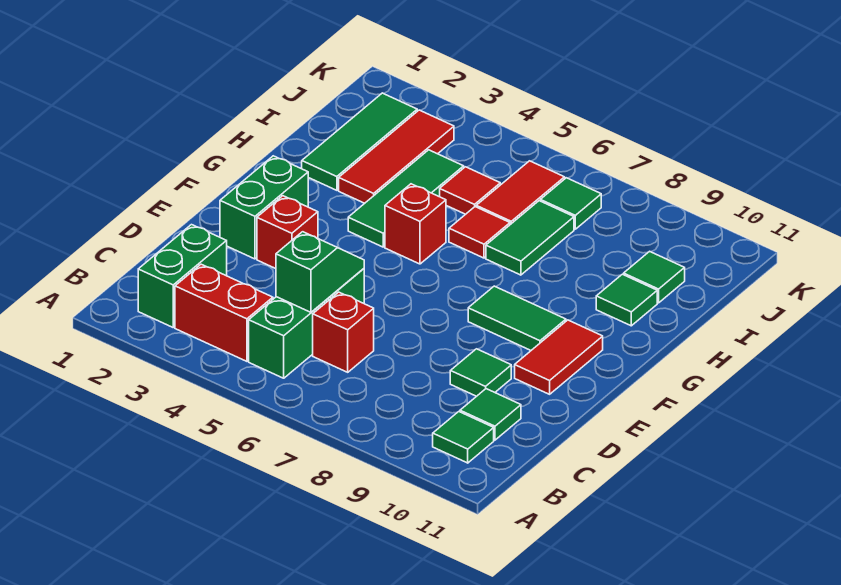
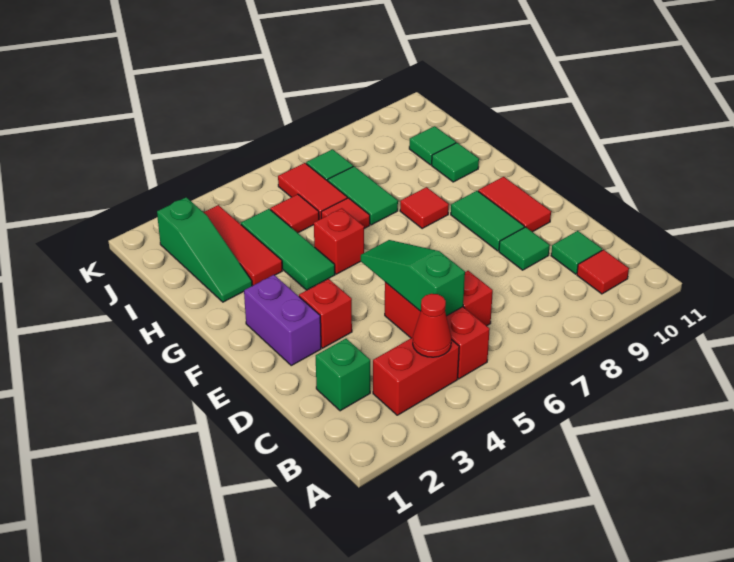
green brick B2:C2 level 1 -> green brick C2 level 1
none -> red cone B4 level 2
green brick B5:D5 level 1 -> red brick B5:D5 level 1
green tile B10 level 1 -> red tile B10 level 1
green slope C5:D5 level 2 top C -> green slope C5:E5 level 2 top C
green brick E2:F2 level 1 -> purple brick E2:F2 level 1
green tile F8:F9 level 1 -> green tile E9:F9 level 1
none -> red tile G8 level 1
green tile H2:J2 level 1 -> green slope H2:J2 level 1 top J

